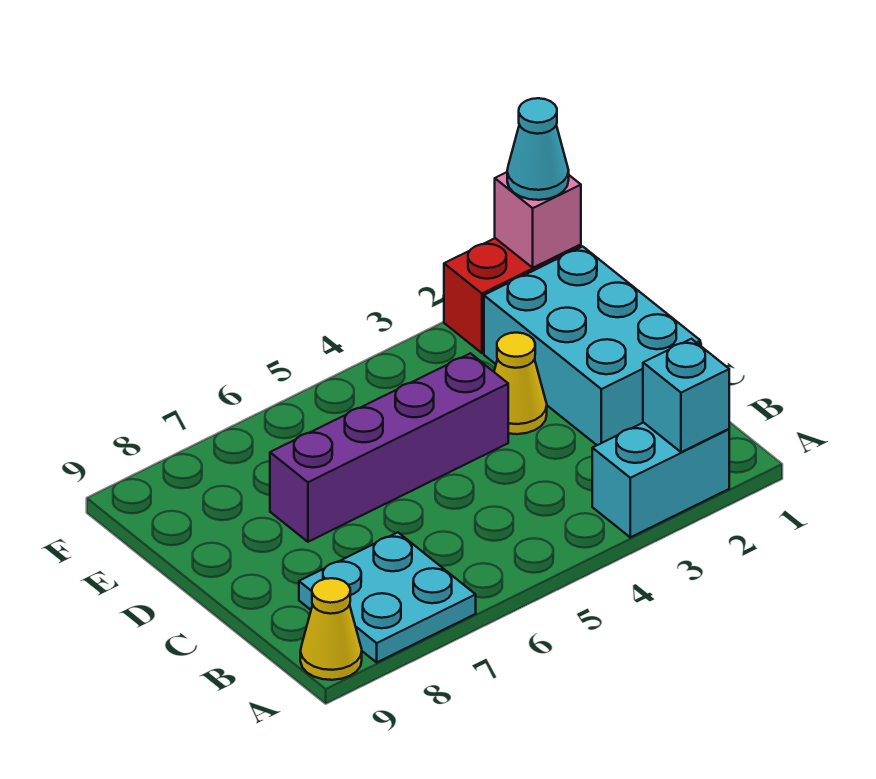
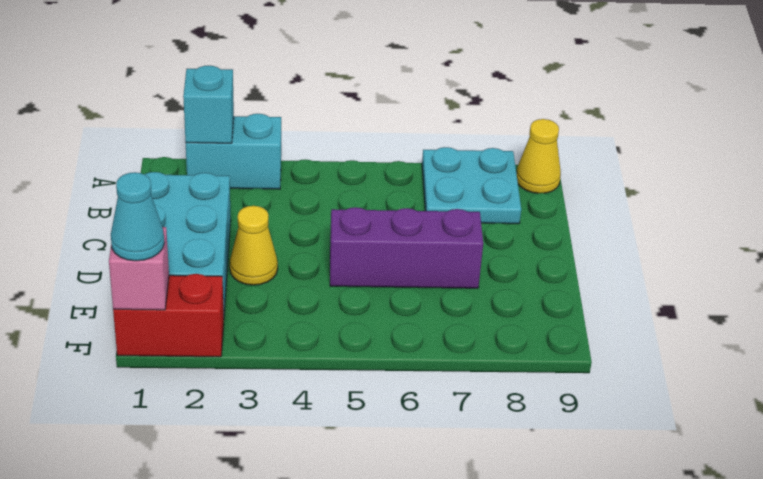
purple brick D4:D7 level 1 -> purple brick D5:D7 level 1

